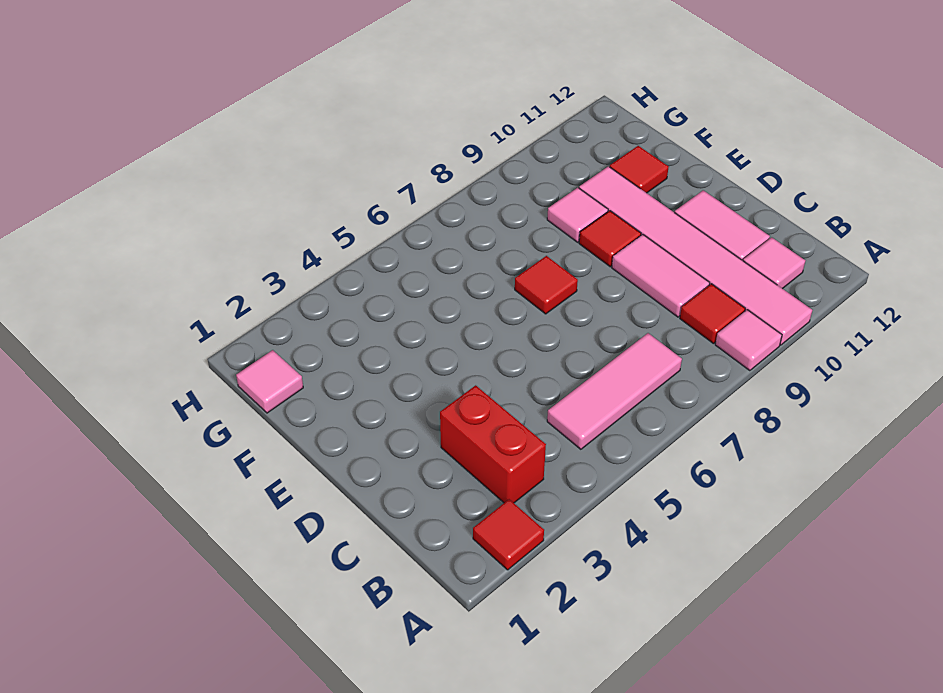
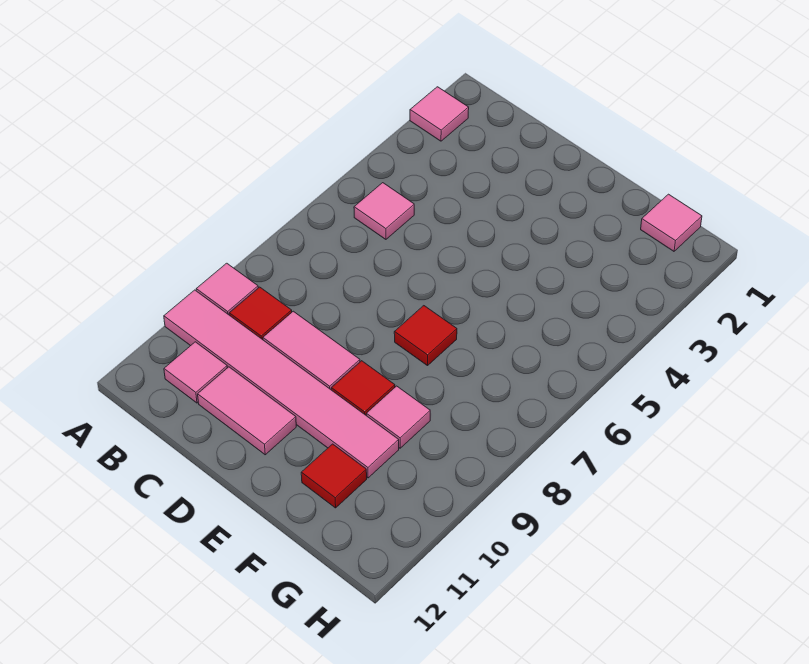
red tile A2 level 1 -> pink tile A2 level 1
red brick B3:C3 level 1 -> none
pink tile B5:B7 level 1 -> pink tile B5 level 1

